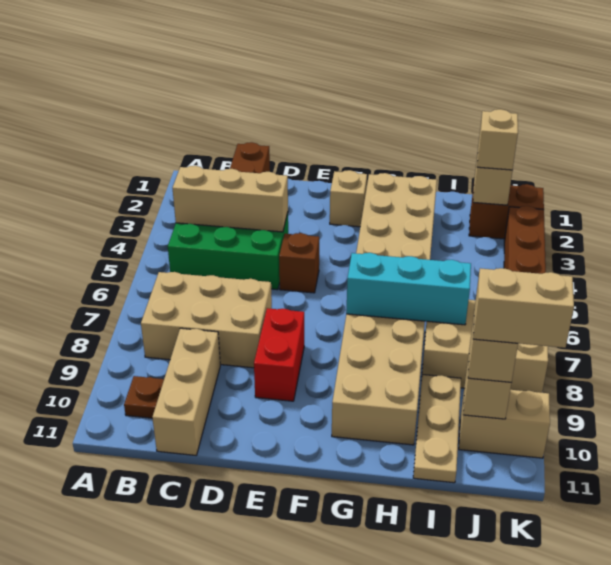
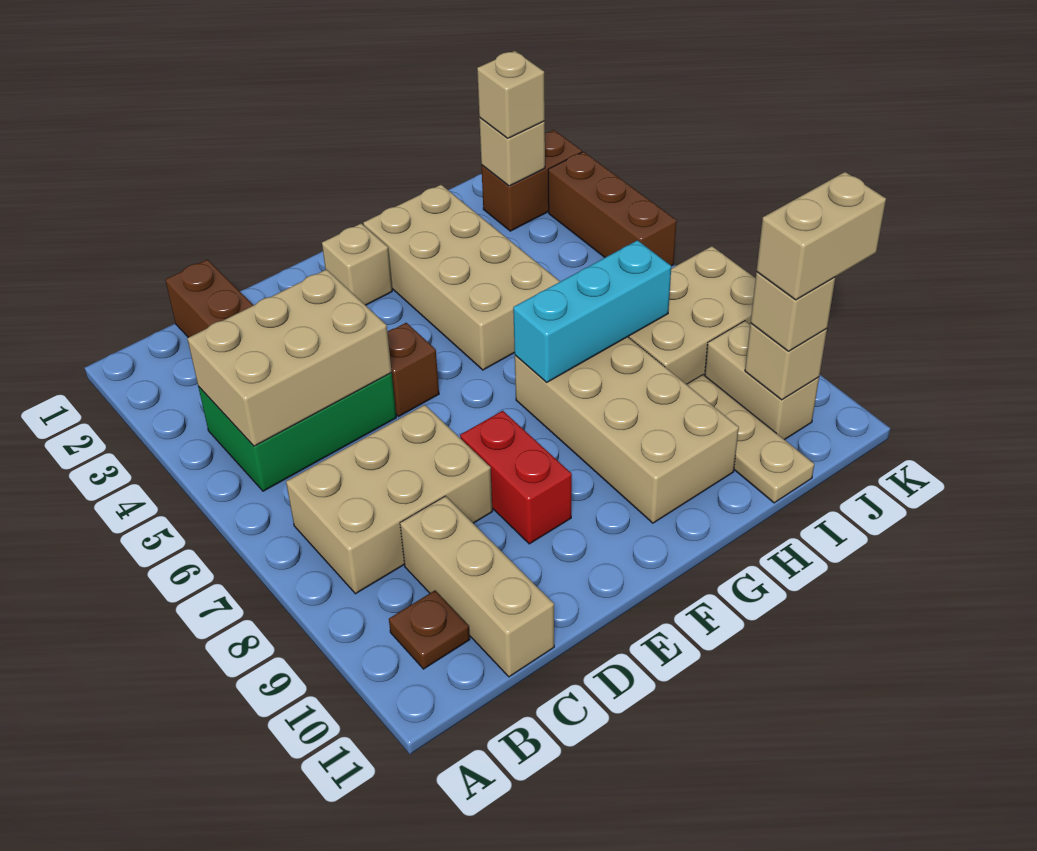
tan brick B4:D4 level 2 -> tan brick B4:D5 level 2
tan brick J10:K10 level 1 -> tan brick J9:J10 level 1

